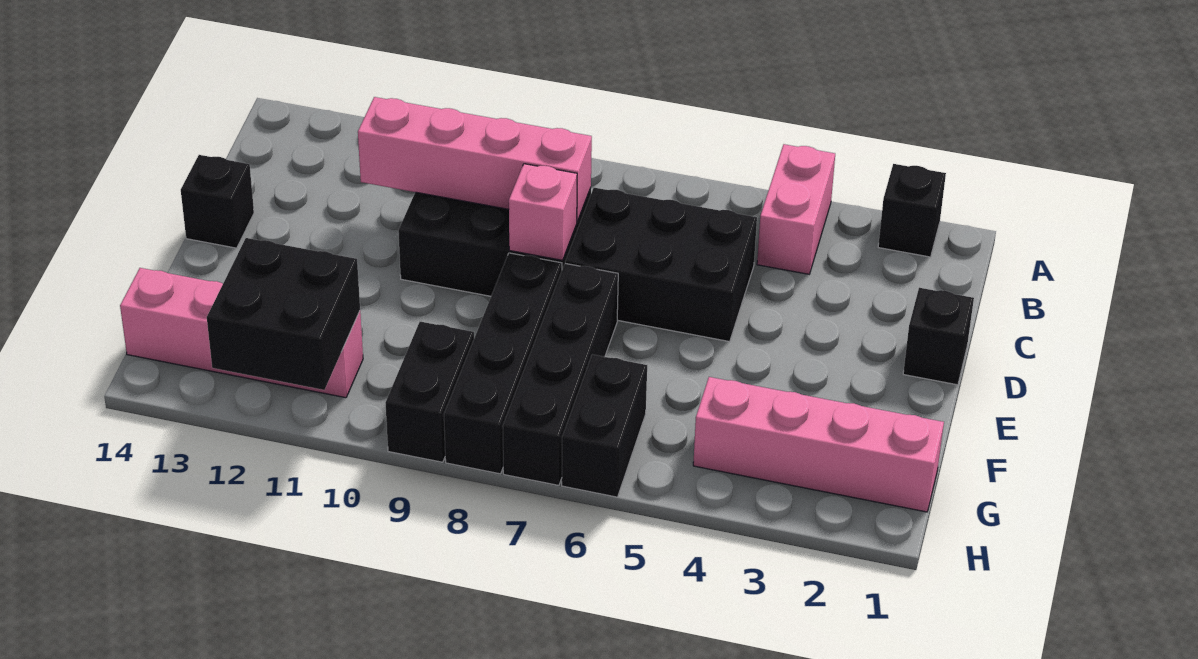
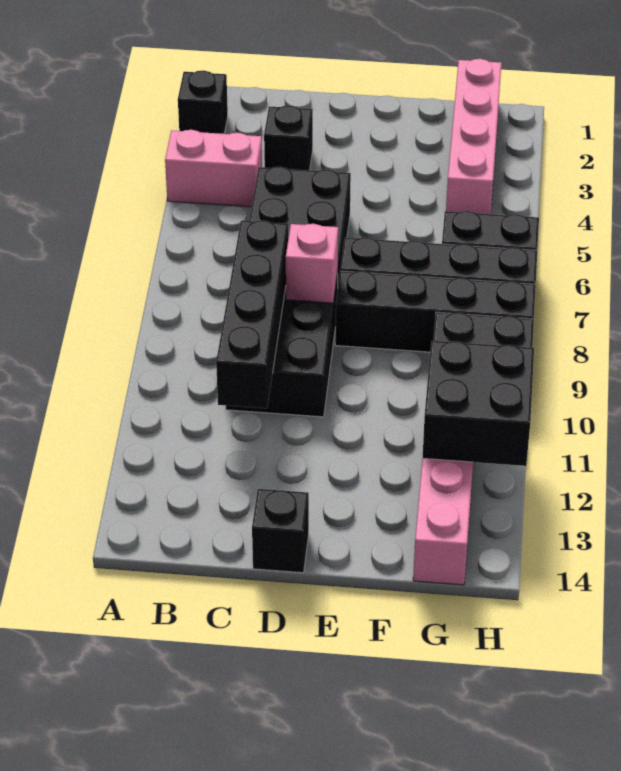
pink brick C8:C11 level 2 -> black brick C8:C11 level 2
black brick D1 level 1 -> black brick C3 level 1

